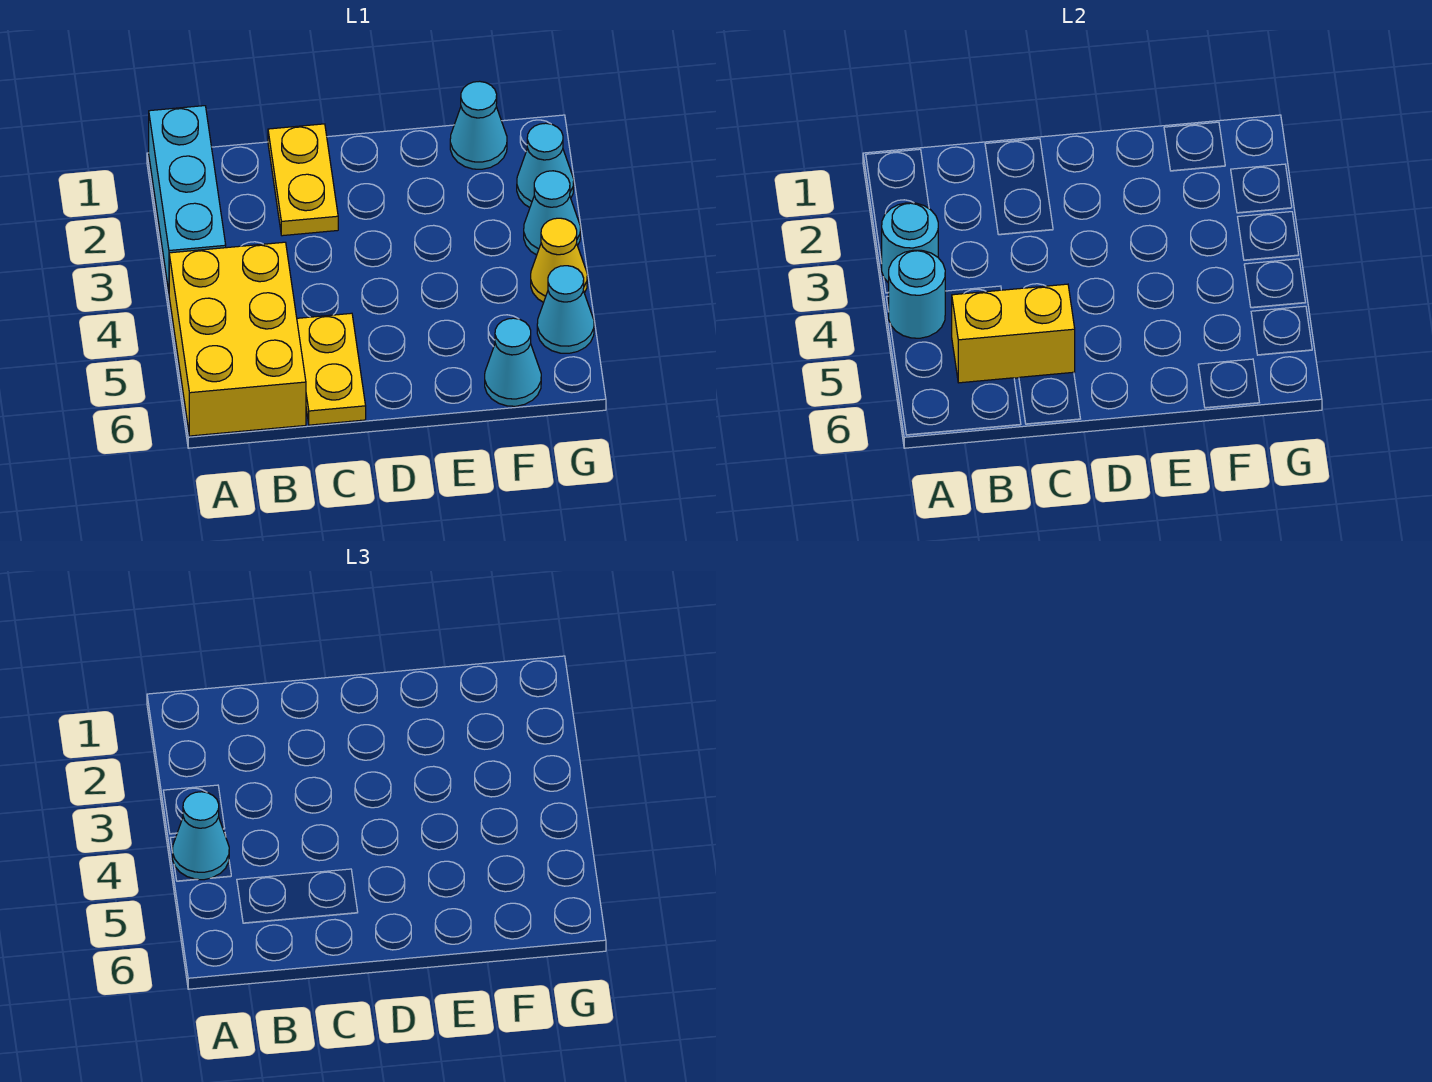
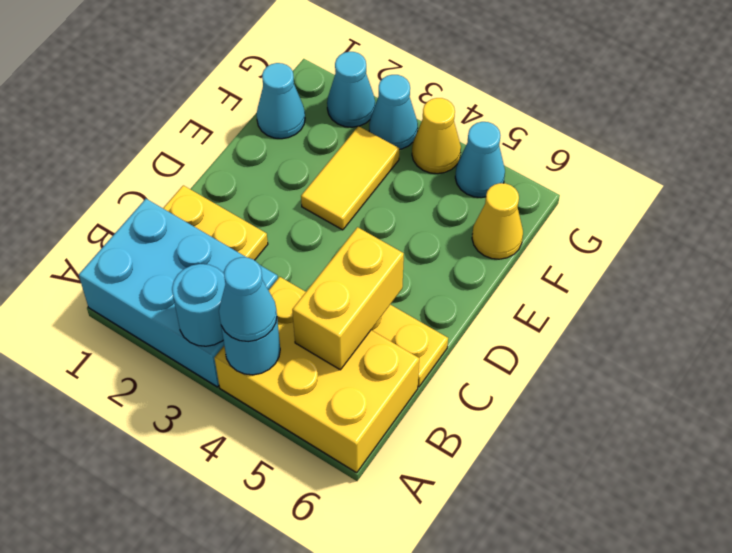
cyan brick A1:A3 level 1 -> cyan brick A1:B3 level 1
none -> yellow tile E3:F3 level 1
cyan cone F6 level 1 -> yellow cone F6 level 1

